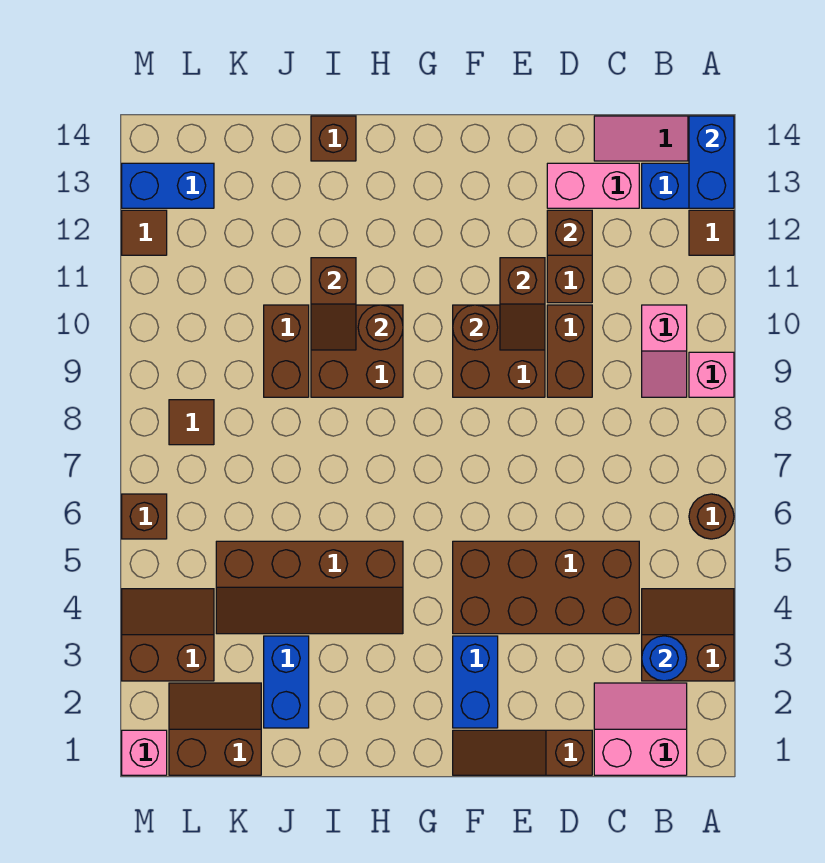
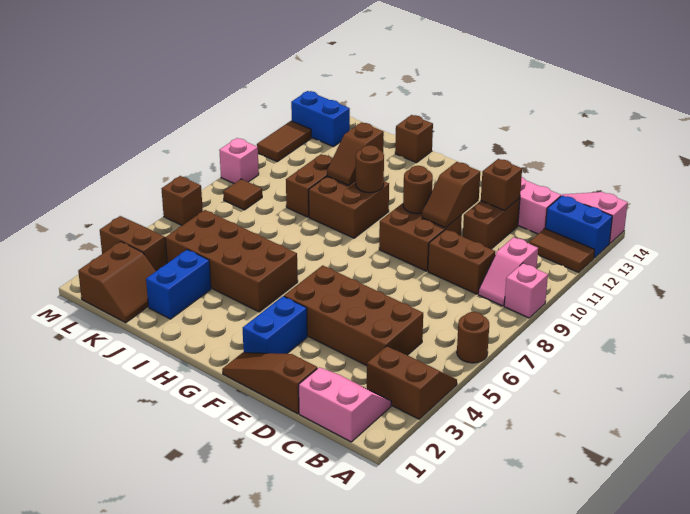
brown tile A12 level 1 -> brown tile A12:B12 level 1
blue brick A13:A14 level 2 -> none
blue round brick B3 level 2 -> none
brown brick D9:D10 level 1 -> brown brick C9:D9 level 1
brown slope H4:K5 level 1 top 5 -> brown brick H4:K5 level 1
brown slope K1:L2 level 1 top 1 -> brown slope K1:L2 level 1 top L
pink brick M1 level 1 -> pink brick M9 level 1
brown tile M12 level 1 -> brown tile M11:M12 level 1

